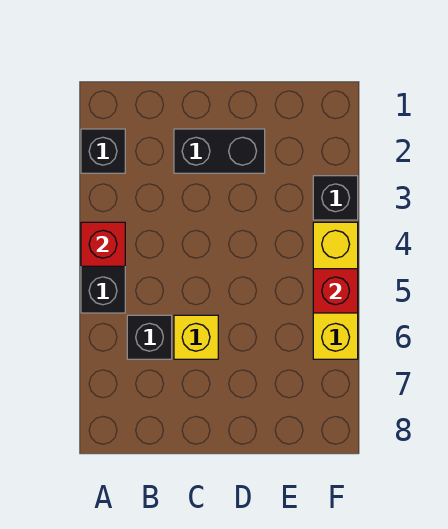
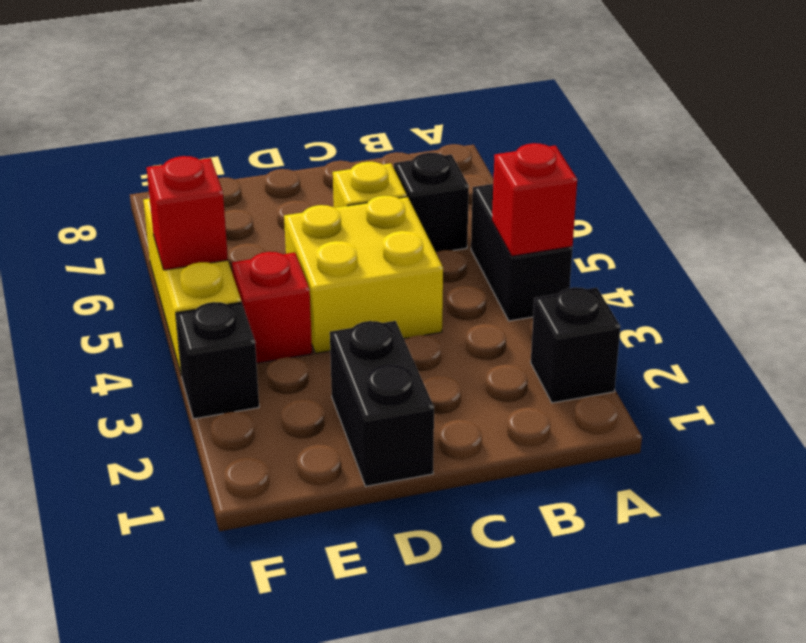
black brick C2:D2 level 1 -> black brick D1:D2 level 1
none -> yellow brick C4:D5 level 1
none -> red brick E4 level 1

